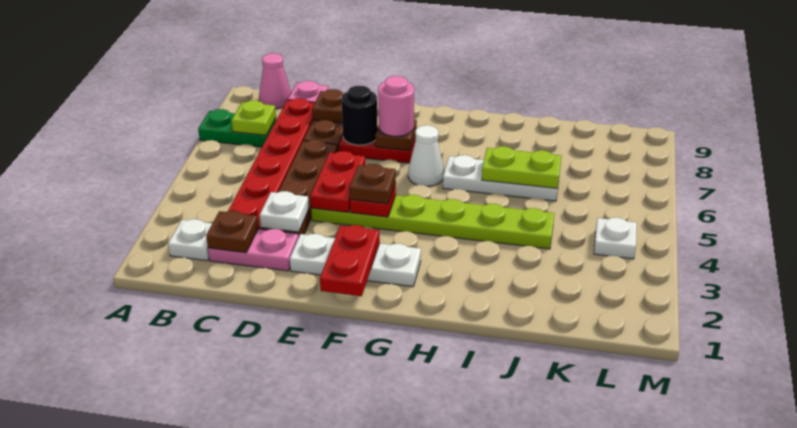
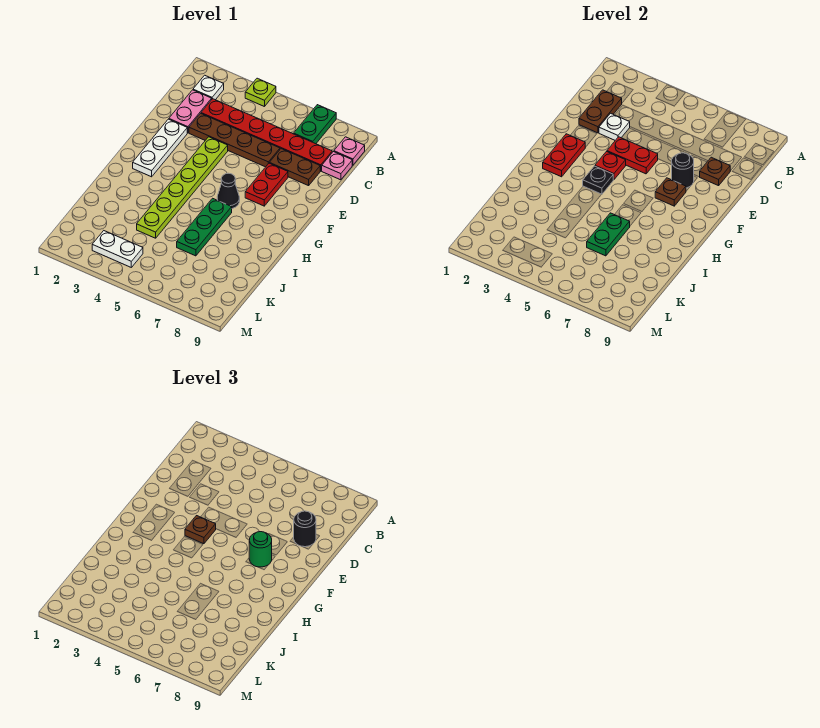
lime plate B7 level 2 -> lime plate A4 level 1
pink cone B9 level 1 -> pink plate B9 level 1
brown plate C2 level 2 -> brown plate C2:D2 level 2
none -> black round brick D8 level 3
red plate F1:F2 level 2 -> red plate F2:G2 level 2
pink round brick F7 level 3 -> green round brick F7 level 3
none -> black plate G4 level 2
white cone G6 level 1 -> black cone G6 level 1
white plate H6:J6 level 1 -> green plate H6:J6 level 1
lime plate I6:J6 level 2 -> green plate I6:J6 level 2
white plate L4 level 1 -> white plate L3:L4 level 1

